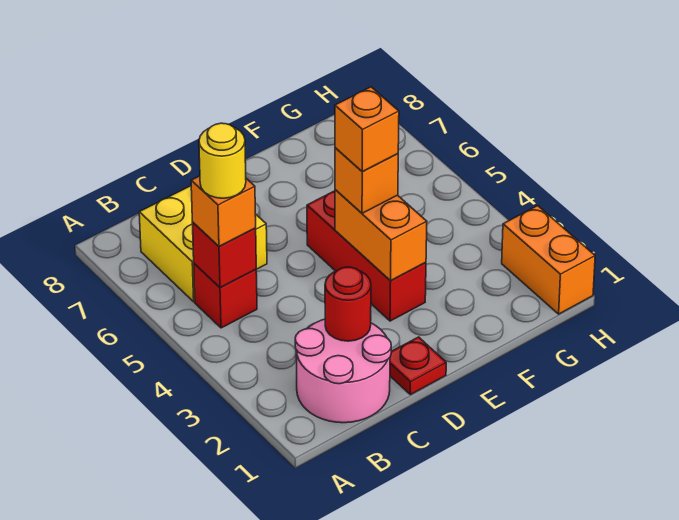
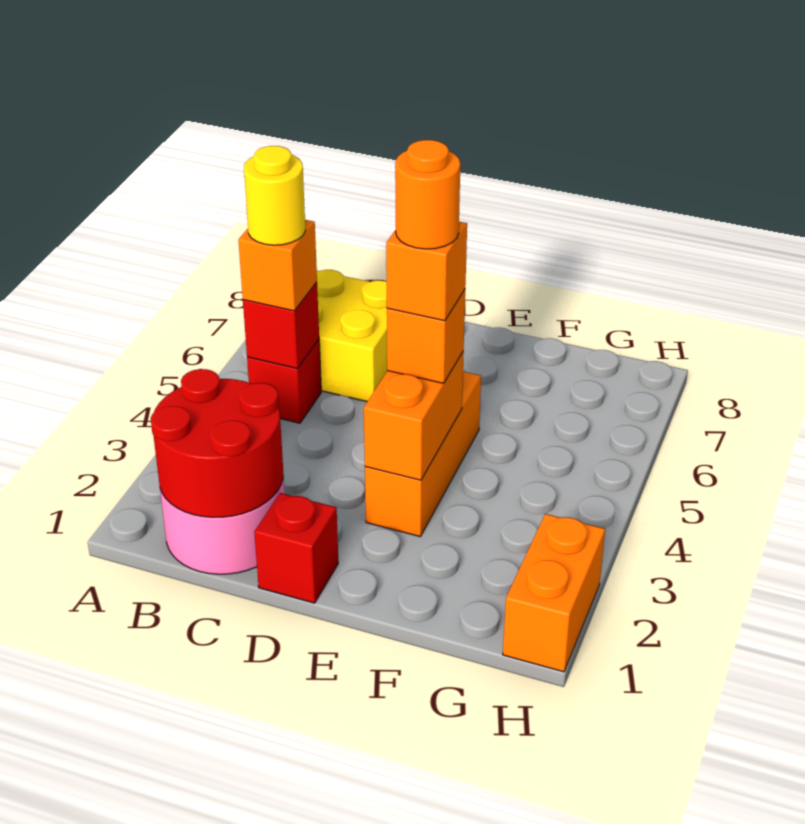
red round brick C2 level 2 -> red round brick B1:C2 level 2
red plate D1 level 1 -> red brick D1 level 1
red brick E3:E5 level 1 -> orange brick E3:E5 level 1
none -> orange round brick E4 level 5

